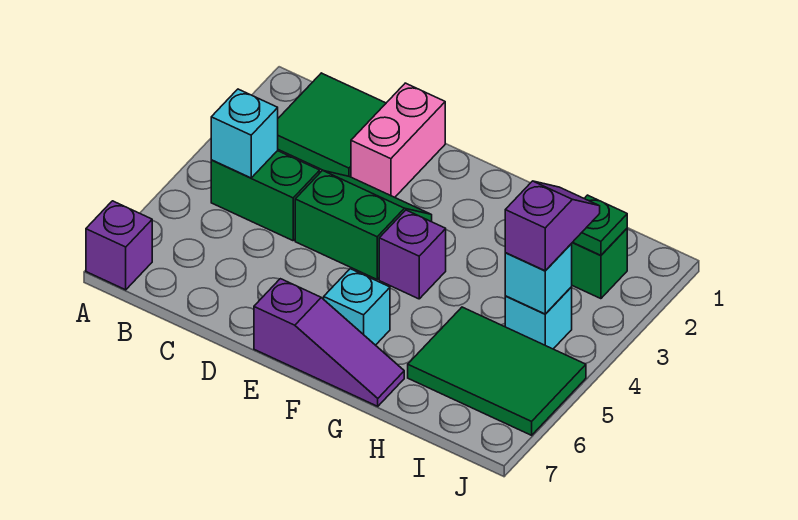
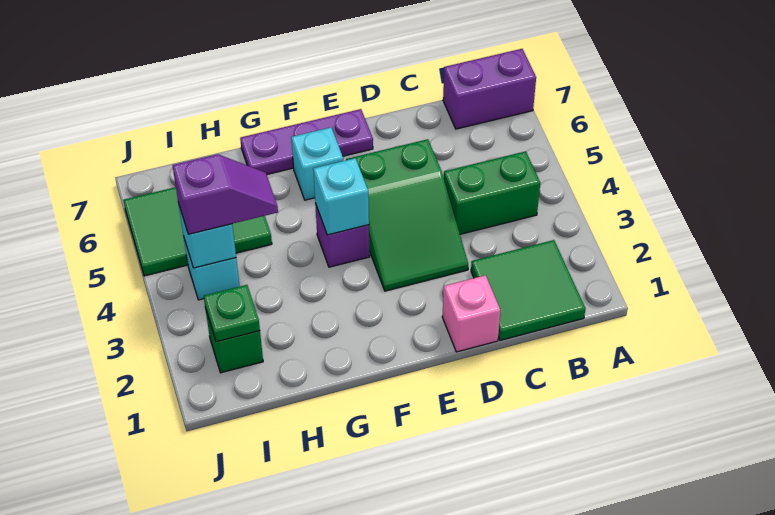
purple brick A7 level 1 -> purple brick A7:B7 level 1
cyan brick B4 level 2 -> cyan brick F4 level 2
pink brick D1:D2 level 1 -> pink brick D1 level 1
green slope D3:E4 level 1 top 4 -> green slope D3:E5 level 1 top 5
purple slope E7:G7 level 1 top E -> purple plate E7:G7 level 1
purple slope I3:I4 level 3 top 4 -> purple slope H4:I4 level 3 top I

